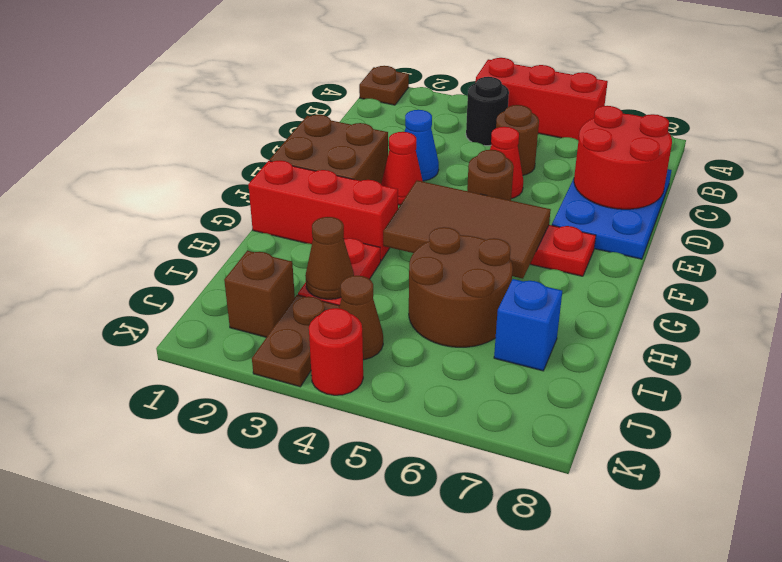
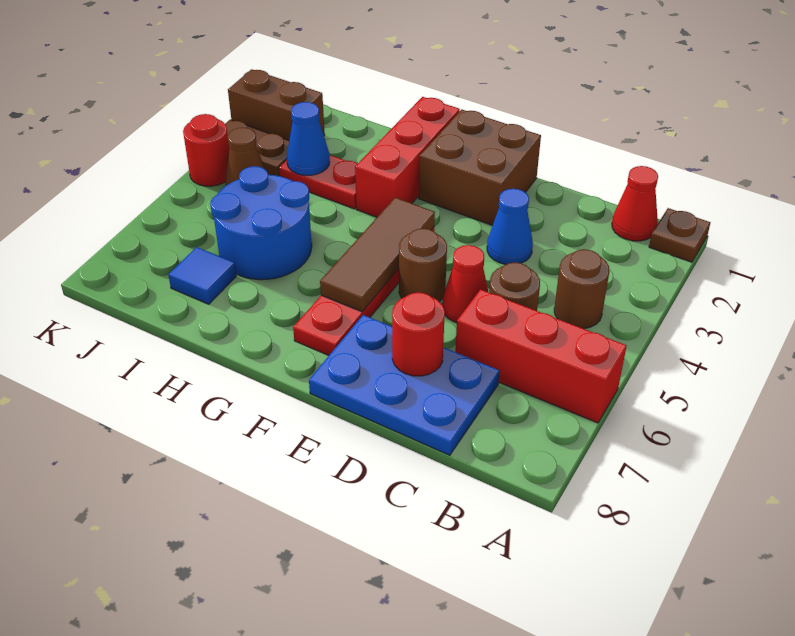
red brick A4:A6 level 1 -> red brick A6:C6 level 1
black round brick B4 level 1 -> brown round brick B4 level 1
red round brick C7:D8 level 2 -> red round brick D7 level 2
red cone E3 level 1 -> red cone B1 level 1
brown tile F4:G6 level 2 -> brown tile F4:F6 level 2
brown round brick H5:I6 level 1 -> blue round brick H5:I6 level 1
brown cone I3 level 2 -> blue cone I3 level 2
blue brick I7 level 1 -> blue tile I7 level 1
brown brick J2 level 1 -> brown brick J2:K2 level 1

